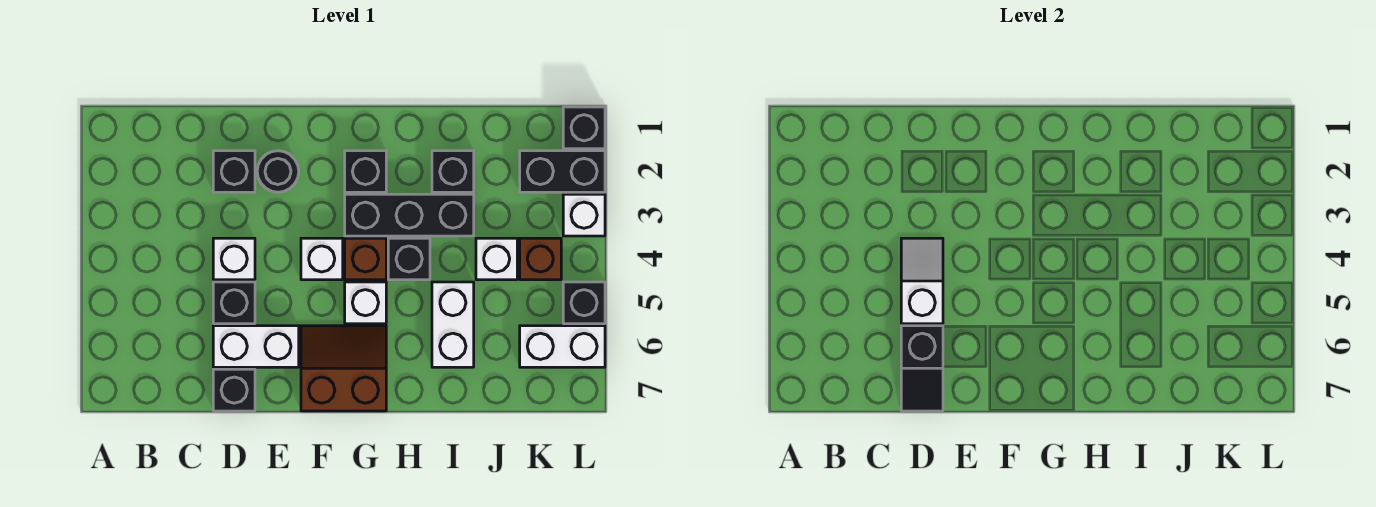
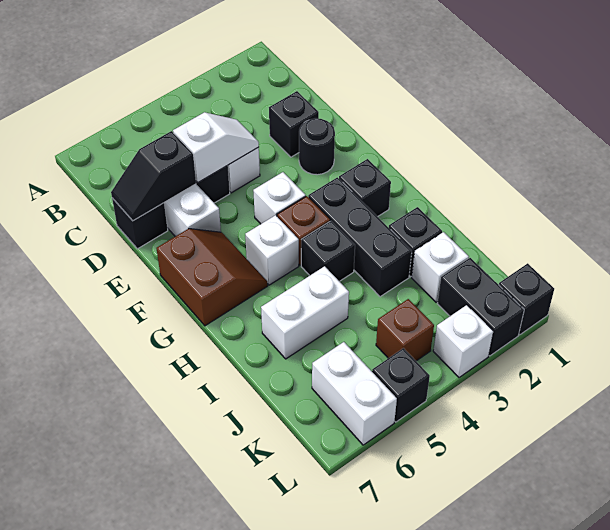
white brick J4 level 1 -> white brick J2 level 1

